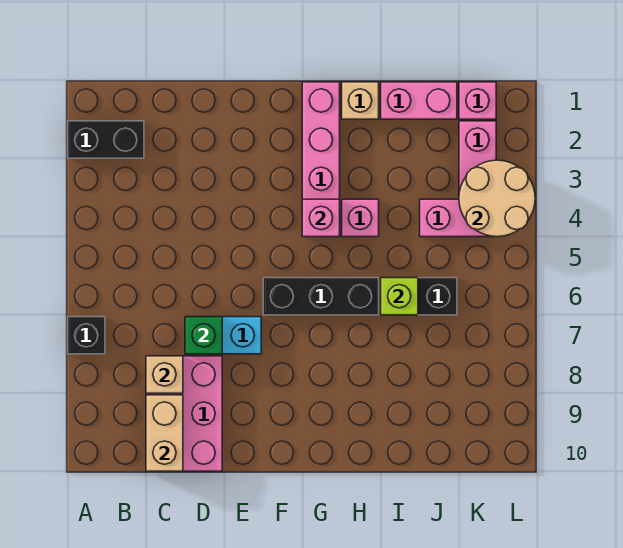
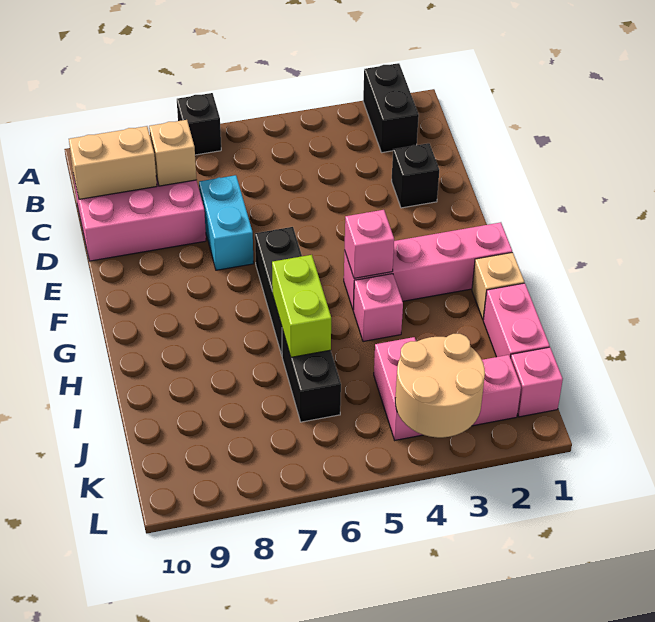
none -> black brick D2 level 1
green brick D7 level 2 -> none
lime brick I6 level 2 -> lime brick H6:I6 level 2

